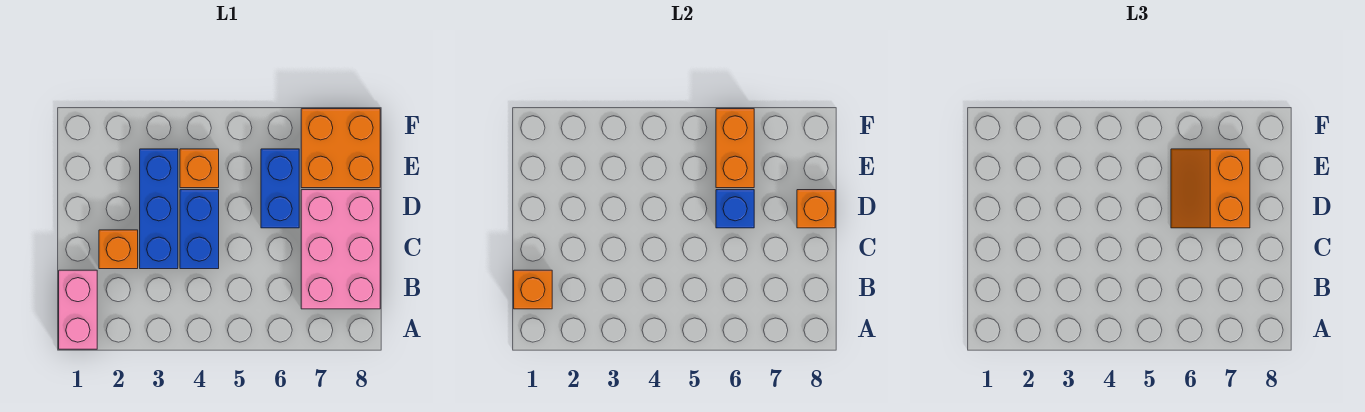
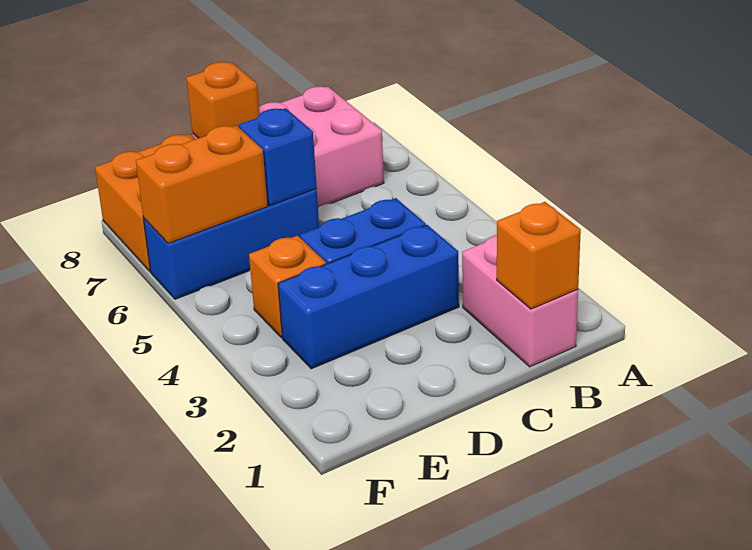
pink brick A1:B1 level 1 -> pink brick B1:B2 level 1
orange brick C2 level 1 -> none
blue brick D6:E6 level 1 -> blue brick D6:F6 level 1
orange slope D6:E7 level 3 top 7 -> none

